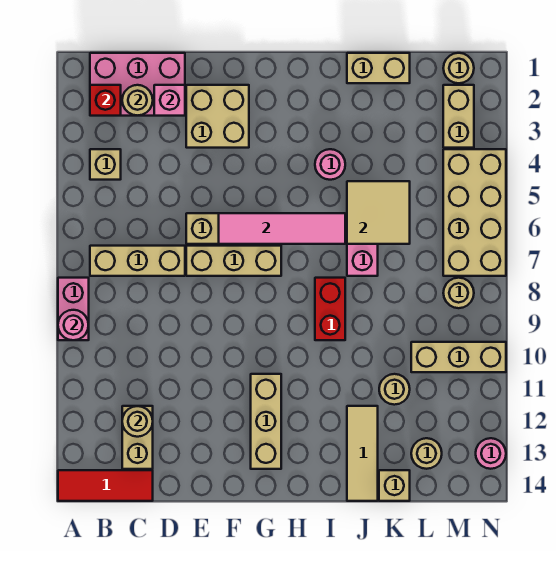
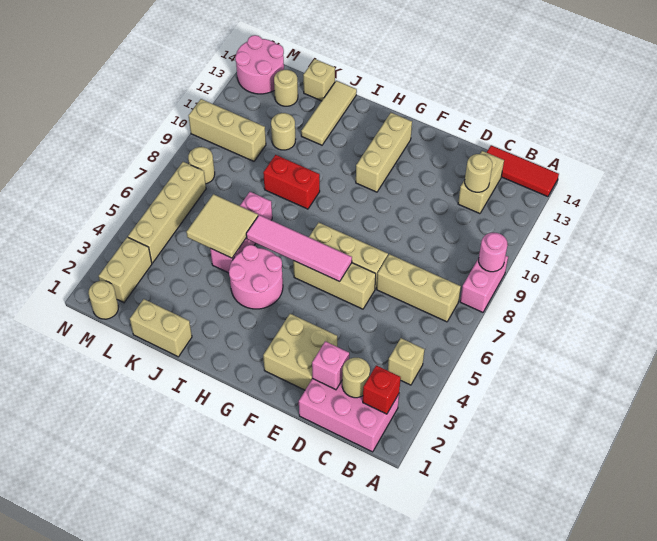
pink round brick I4 level 1 -> pink round brick H4:I5 level 1
red brick I8:I9 level 1 -> red brick I9:J9 level 1
tan brick M4:N7 level 1 -> tan brick M4:M7 level 1
pink round brick N13 level 1 -> pink round brick M13:N14 level 1

